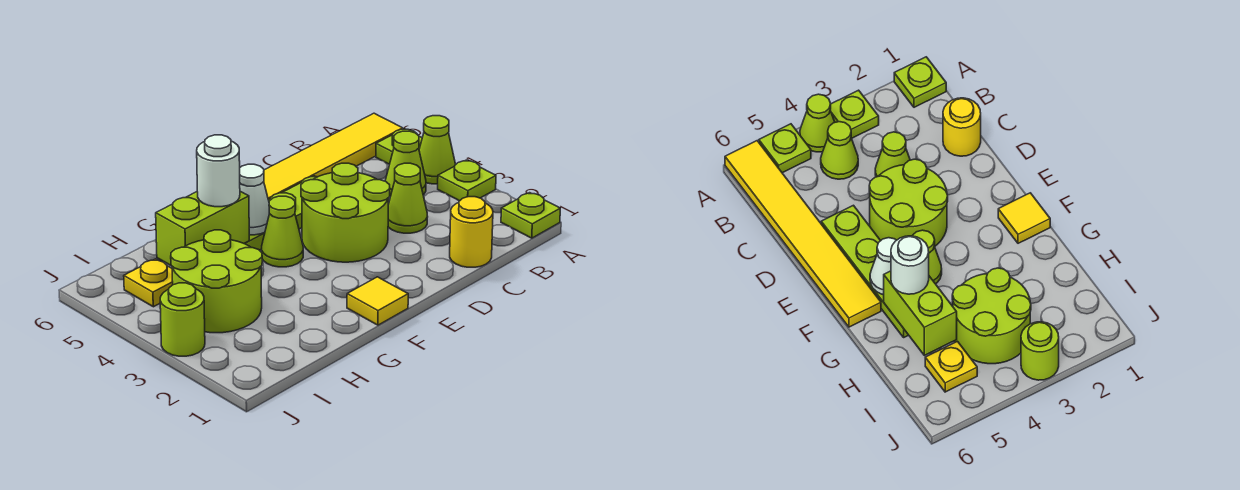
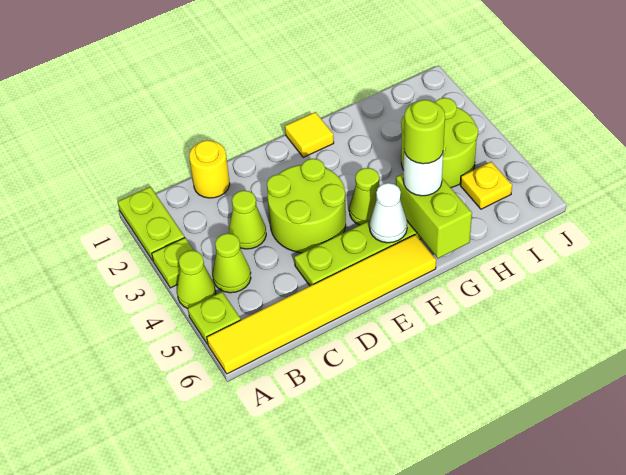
lime plate A1 level 1 -> lime plate A1:A2 level 1
lime brick G5:H5 level 2 -> lime brick G5:G6 level 2
lime round brick J3 level 1 -> lime round brick G5 level 4

